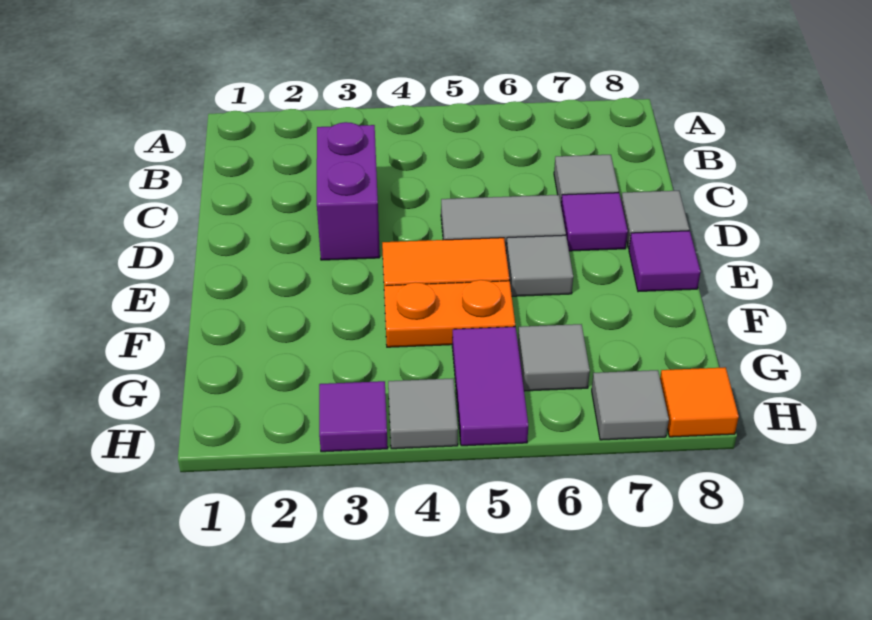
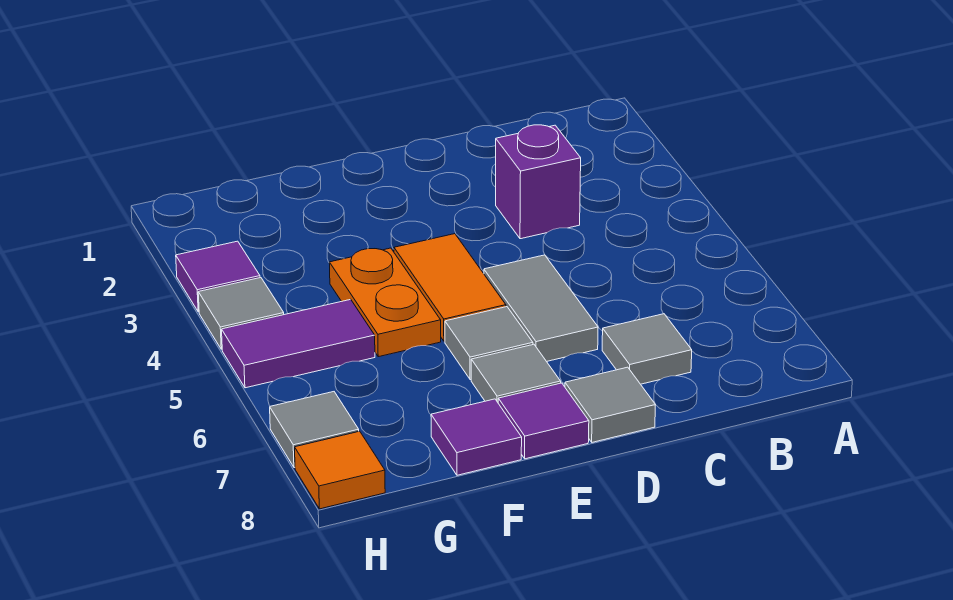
purple brick C3:D3 level 1 -> purple brick C3 level 1
purple tile D7 level 1 -> purple tile F8 level 1
grey tile G6 level 1 -> grey tile E7 level 1

